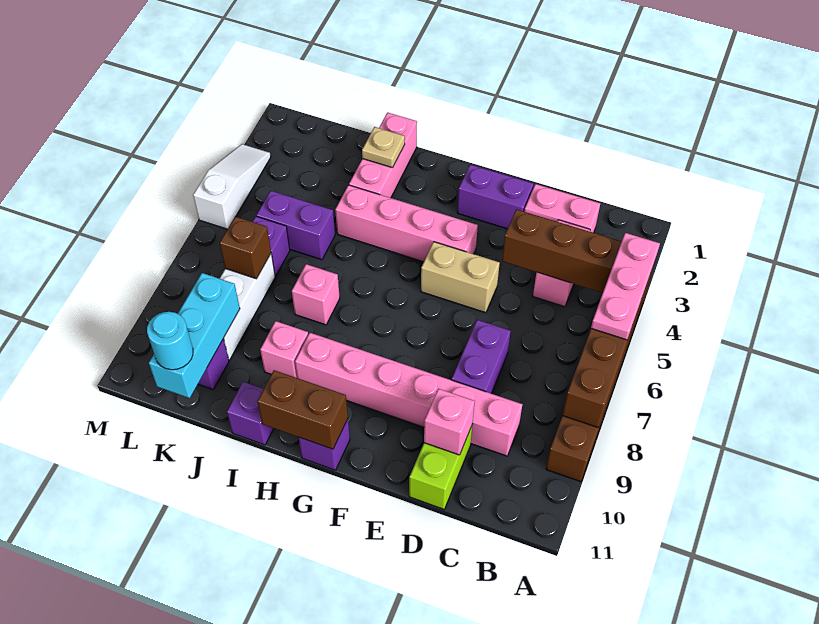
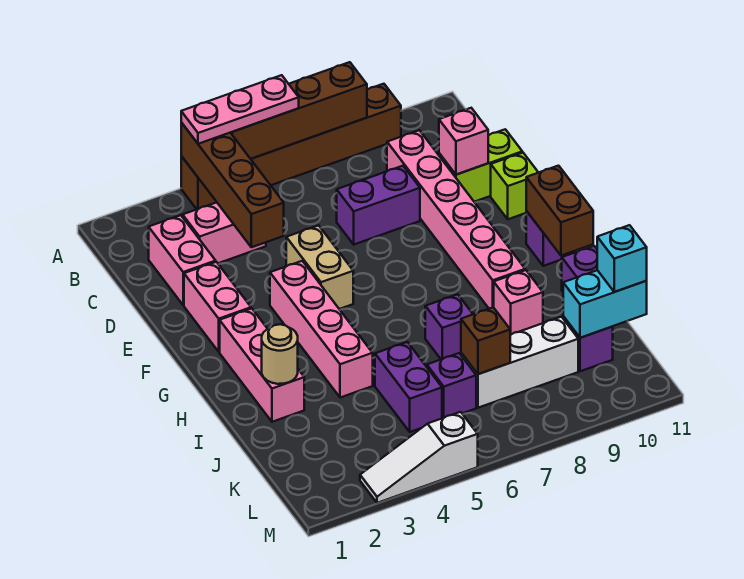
purple brick E2:F2 level 1 -> pink brick E2:F2 level 1
none -> lime brick E11 level 1
pink brick I1:I3 level 1 -> pink brick G2:I2 level 1
tan plate I2 level 2 -> tan round brick I2 level 2
pink brick I7 level 1 -> purple brick I7 level 1
cyan brick K9:K11 level 2 -> cyan brick K10:K11 level 2
cyan round brick K11 level 3 -> cyan brick K11 level 3

